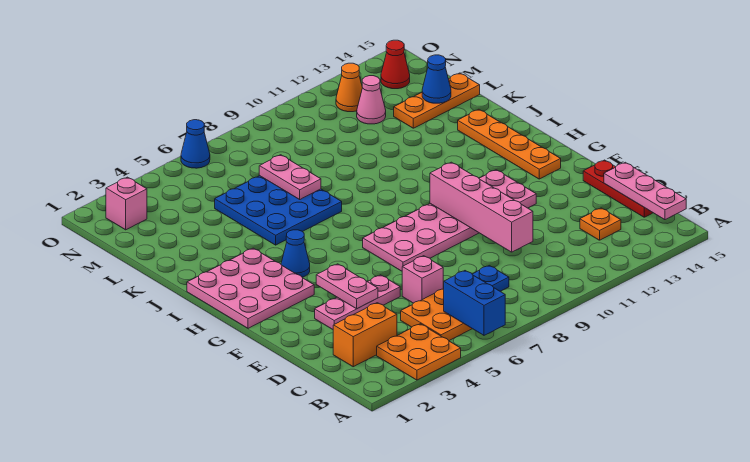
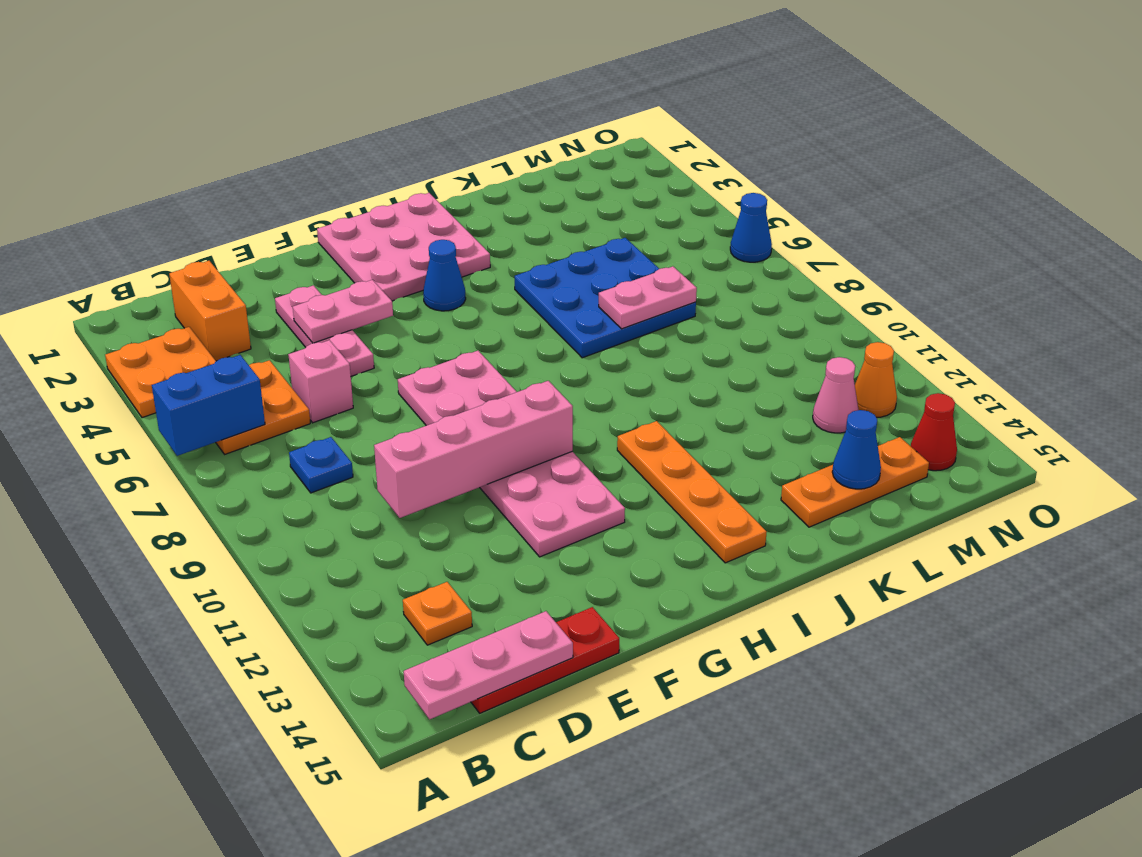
orange plate G14:J14 level 1 -> orange plate I11:I14 level 1
orange plate L13:L15 level 1 -> orange plate K14:M14 level 1
pink brick N2 level 1 -> none

